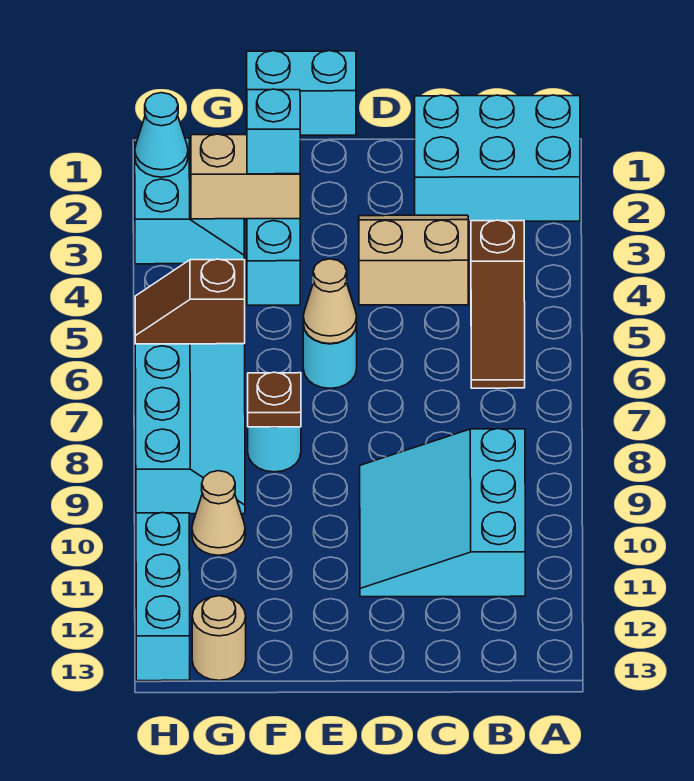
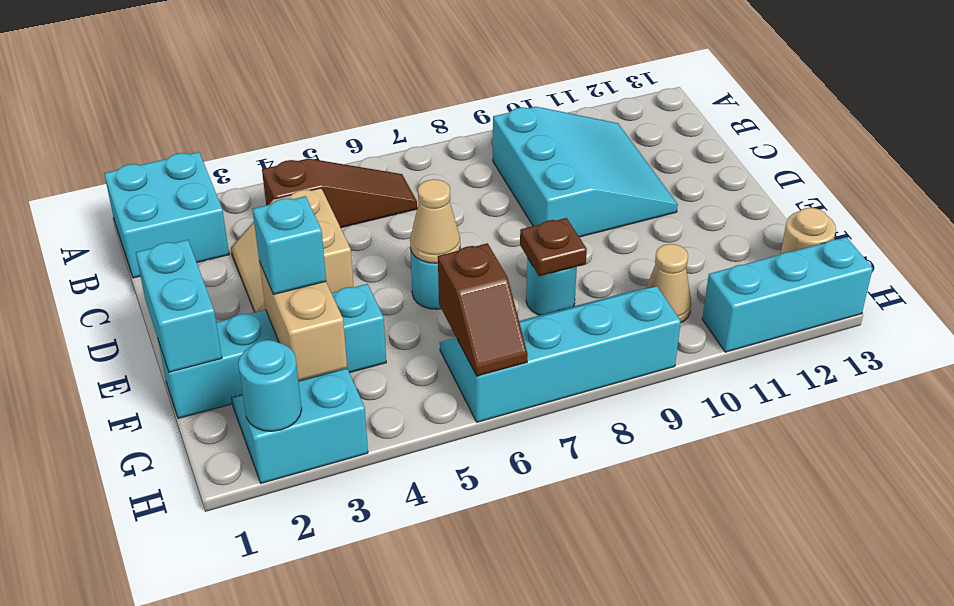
cyan brick A1:C2 level 1 -> cyan brick A1:B2 level 1
cyan slope B9:D11 level 1 top B -> cyan slope B9:D11 level 1 top 9
cyan cone H2 level 2 -> cyan round brick H2 level 2

